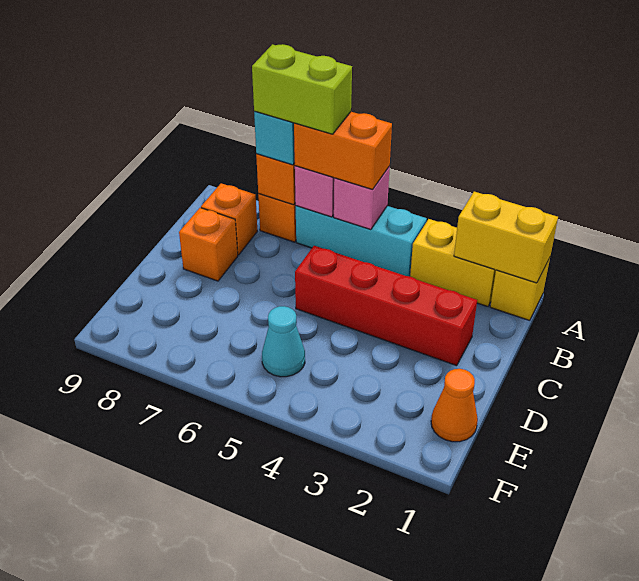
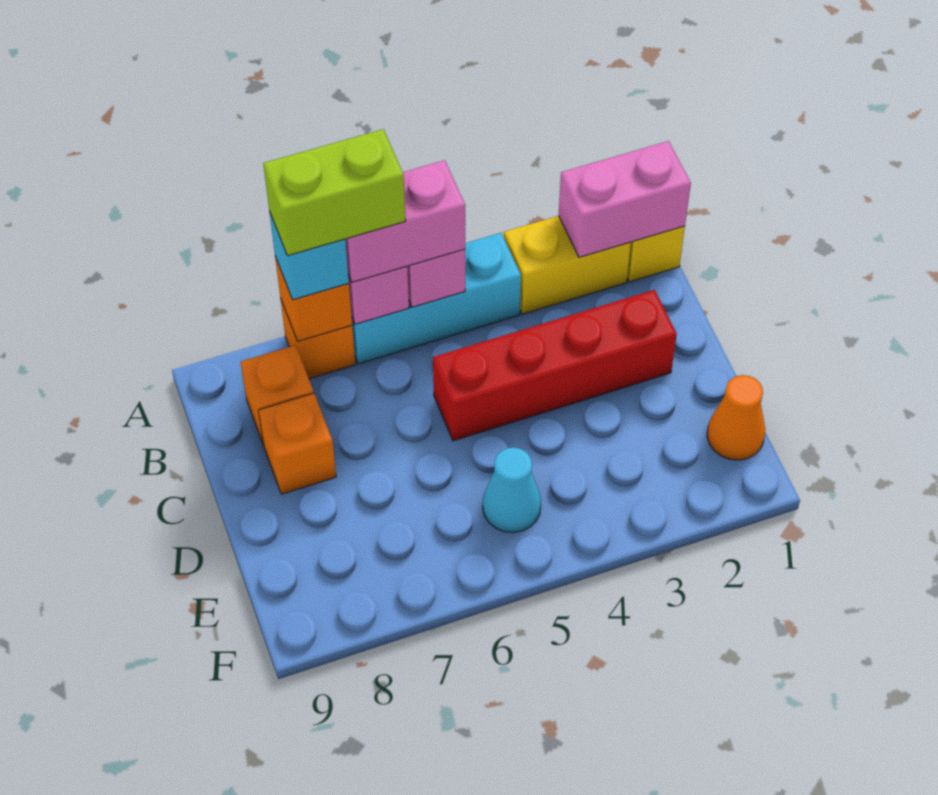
yellow brick A1:A2 level 2 -> pink brick A1:A2 level 2
orange brick A5:A6 level 3 -> pink brick A5:A6 level 3

